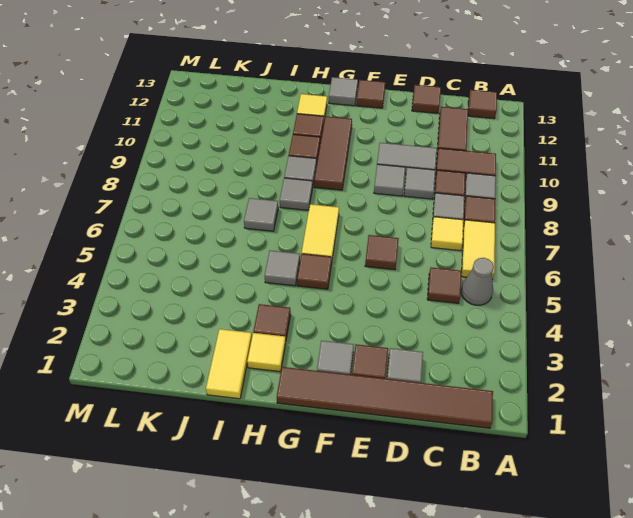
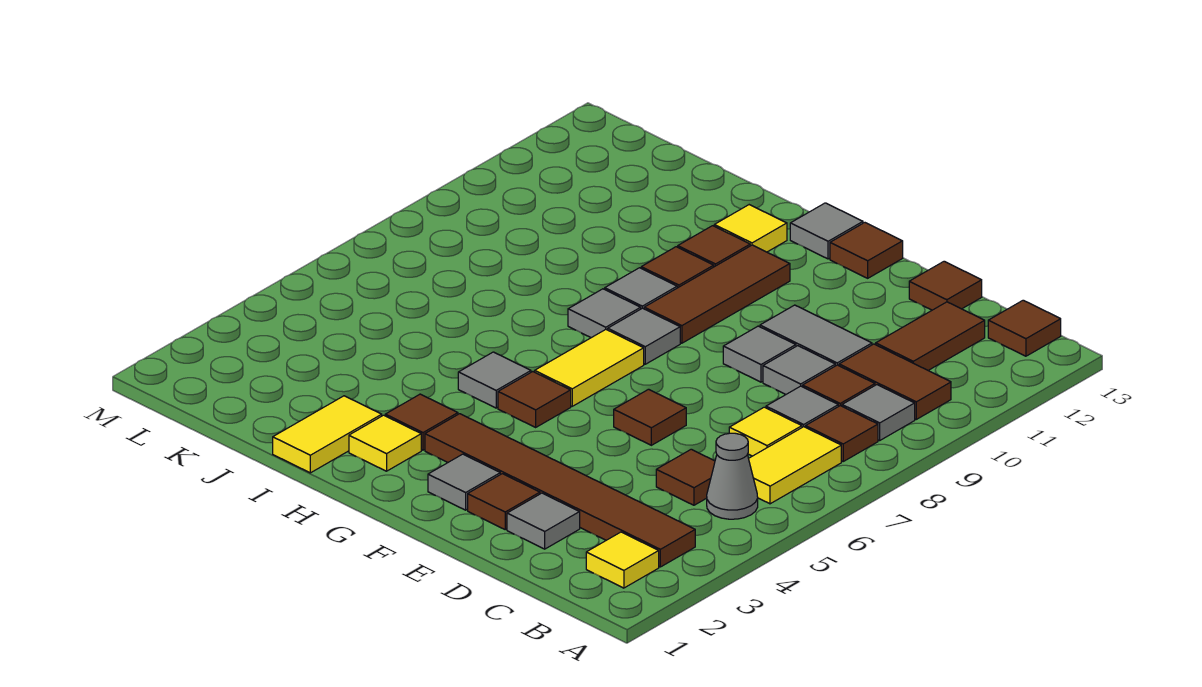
brown tile B1:G1 level 1 -> brown tile B3:G3 level 1
none -> yellow tile B2 level 1
grey tile I7 level 1 -> grey tile G8 level 1

